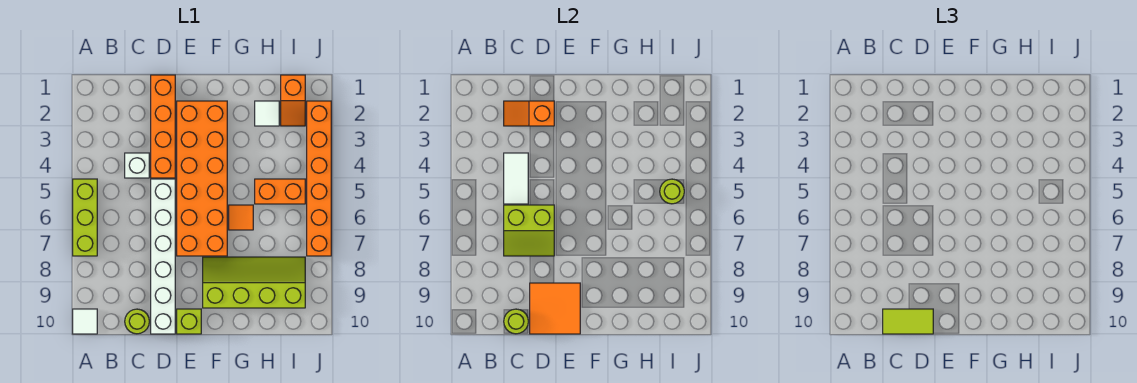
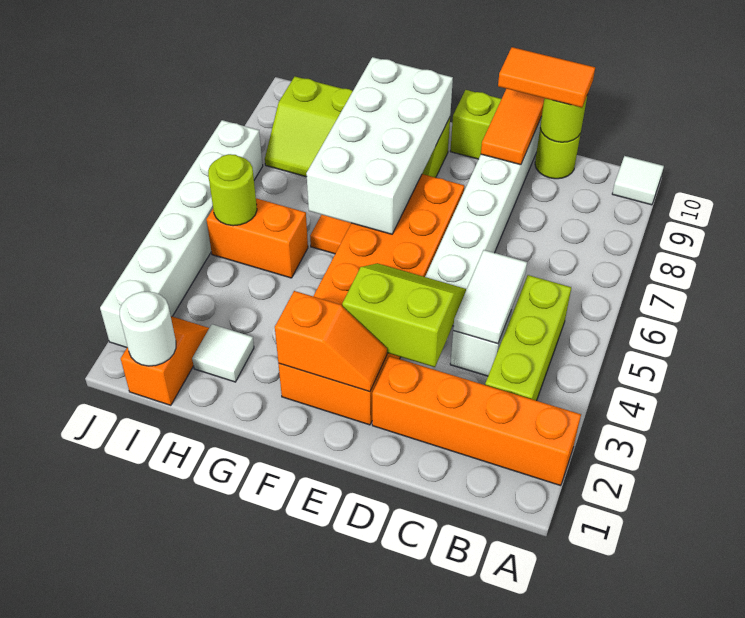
lime brick A5:A7 level 1 -> lime brick B3:B5 level 1
orange slope C2:D2 level 2 top D -> orange slope E2:F2 level 2 top F
lime slope C6:D7 level 2 top 6 -> lime slope D3:E4 level 2 top 3
lime tile C10:D10 level 3 -> orange tile C10:D10 level 3
orange brick D1:D4 level 1 -> orange brick A2:D2 level 1
orange tile D9:E10 level 2 -> orange tile D9:D10 level 2
none -> white brick F6:G9 level 2
none -> white round brick I1 level 2
orange brick J2:J7 level 1 -> white brick J2:J7 level 1

